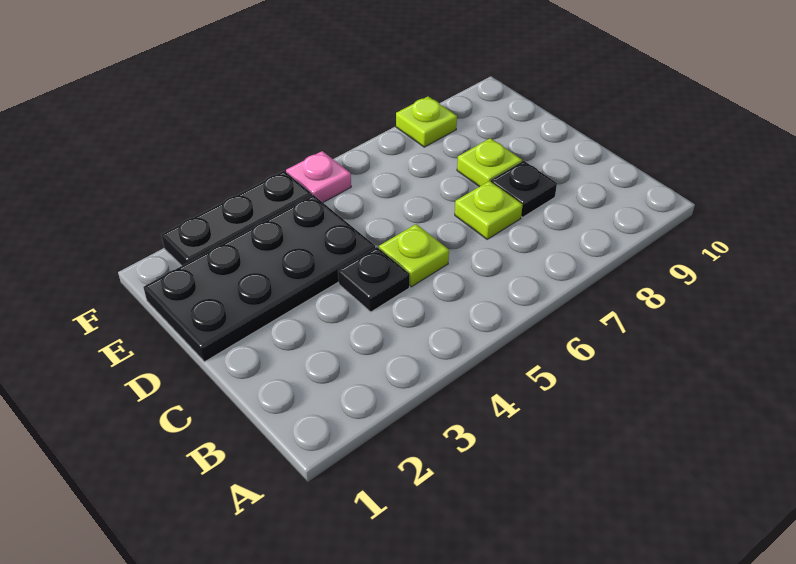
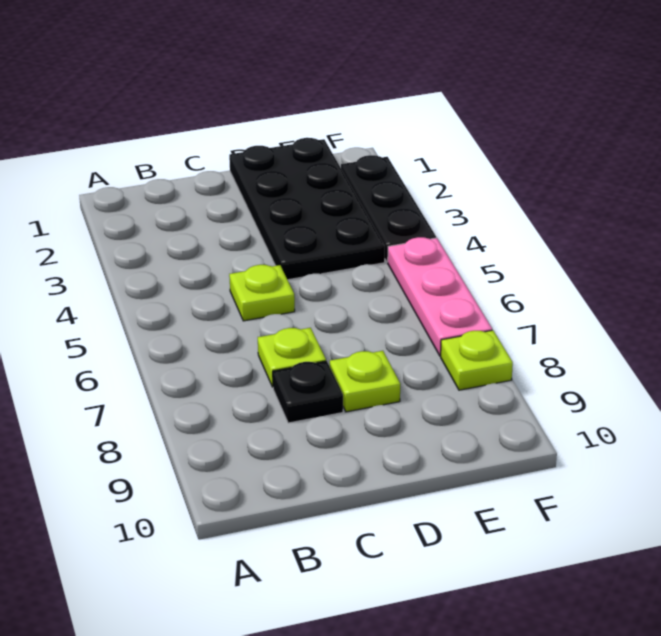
black plate C4 level 1 -> none
pink plate F5 level 1 -> pink plate F5:F7 level 1

